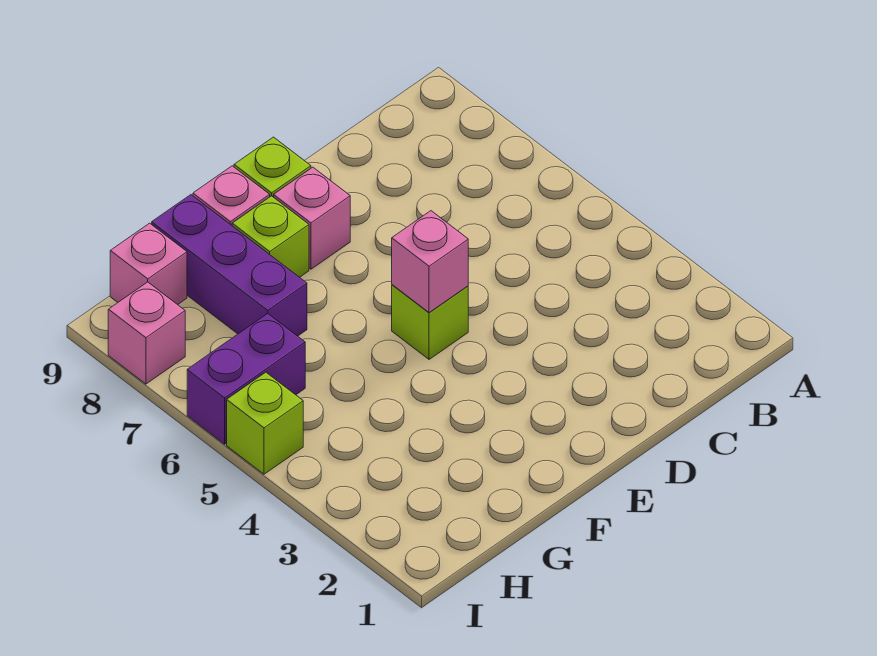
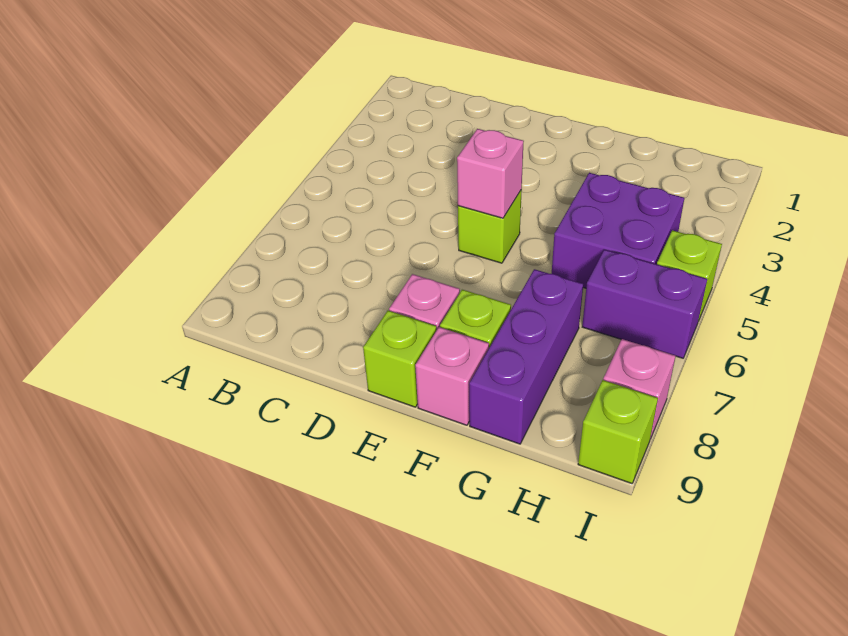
none -> purple brick G4:H5 level 1
pink brick H9 level 1 -> none
none -> lime brick I9 level 1

